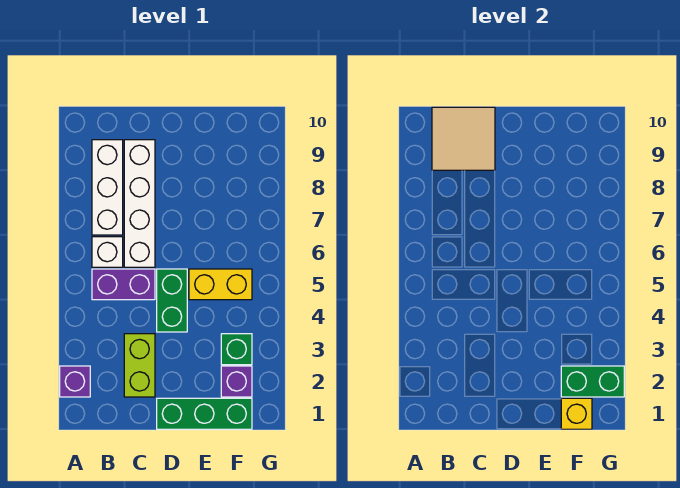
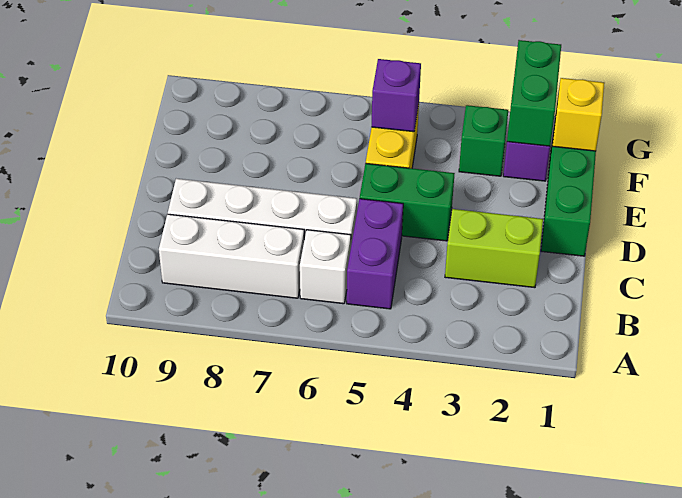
purple brick A2 level 1 -> purple brick F5 level 2
tan tile B9:C10 level 2 -> none

